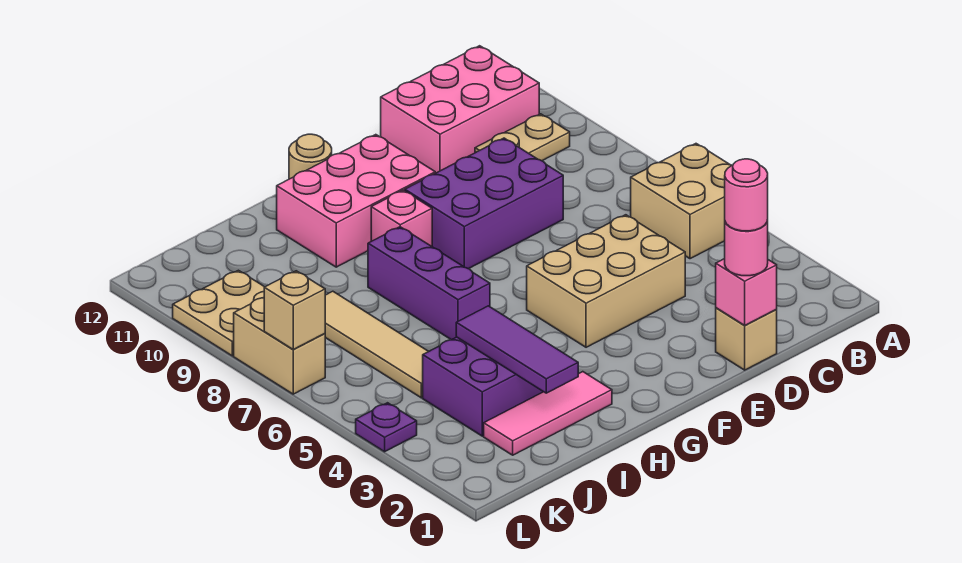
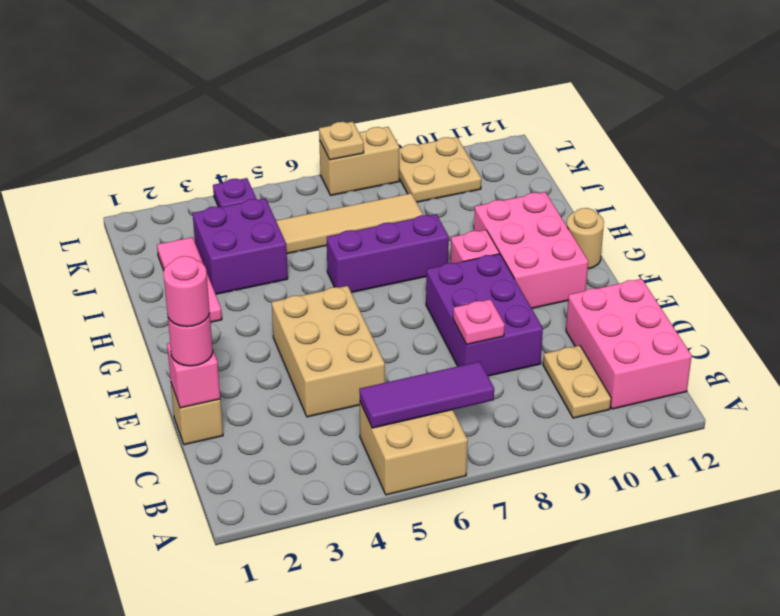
none -> pink plate D8 level 2
purple tile I2:I4 level 2 -> purple tile B5:B7 level 2
tan brick L7 level 2 -> tan plate L7 level 2

